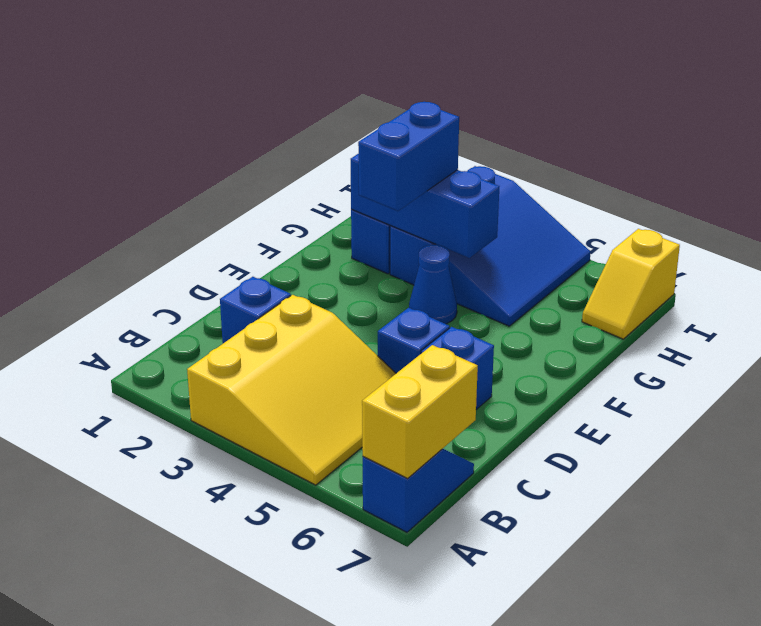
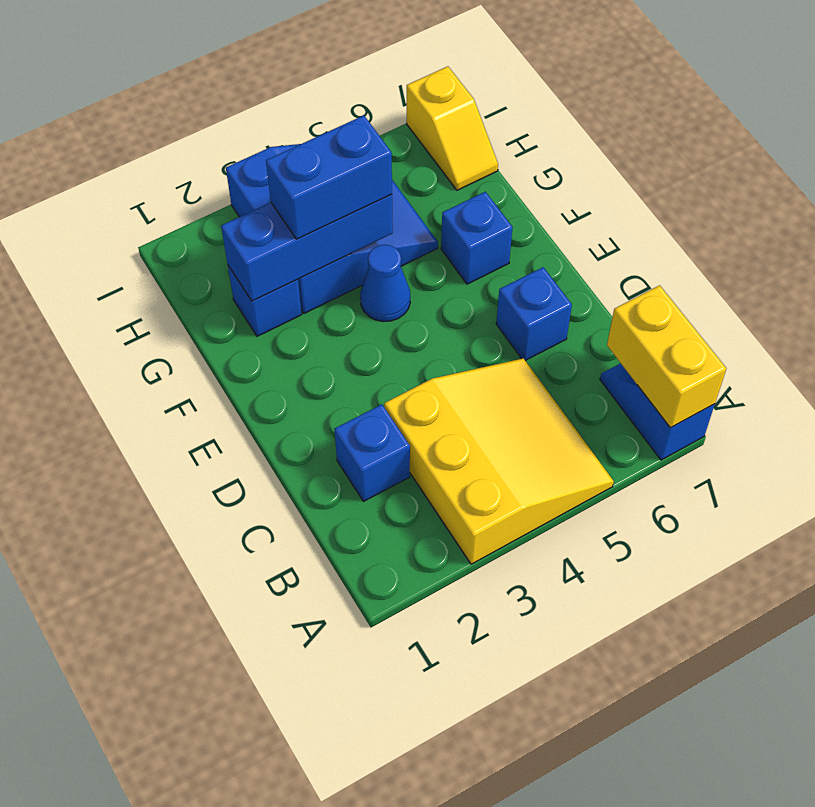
blue brick D5 level 1 -> blue brick F6 level 1
blue brick F3:G3 level 3 -> blue brick G3:G4 level 3

